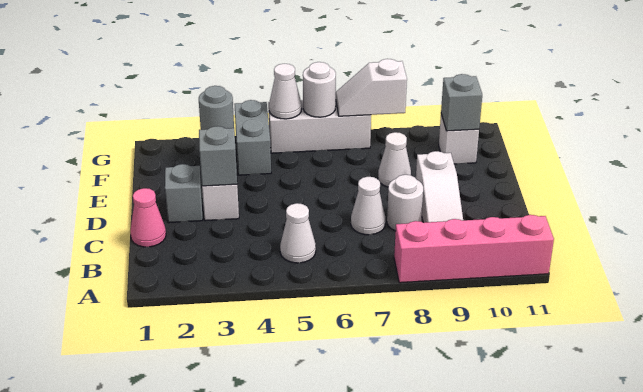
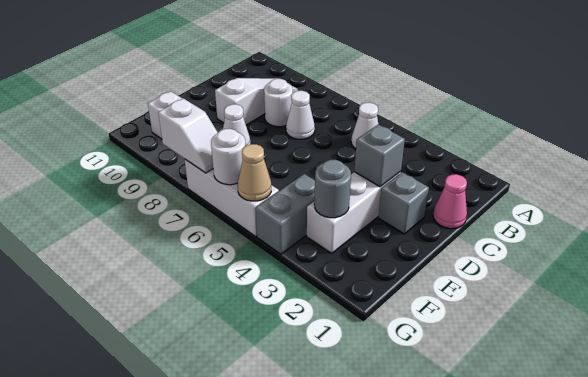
pink brick A8:A11 level 1 -> none
grey brick F10 level 2 -> none
white cone G5 level 2 -> tan cone G5 level 2

